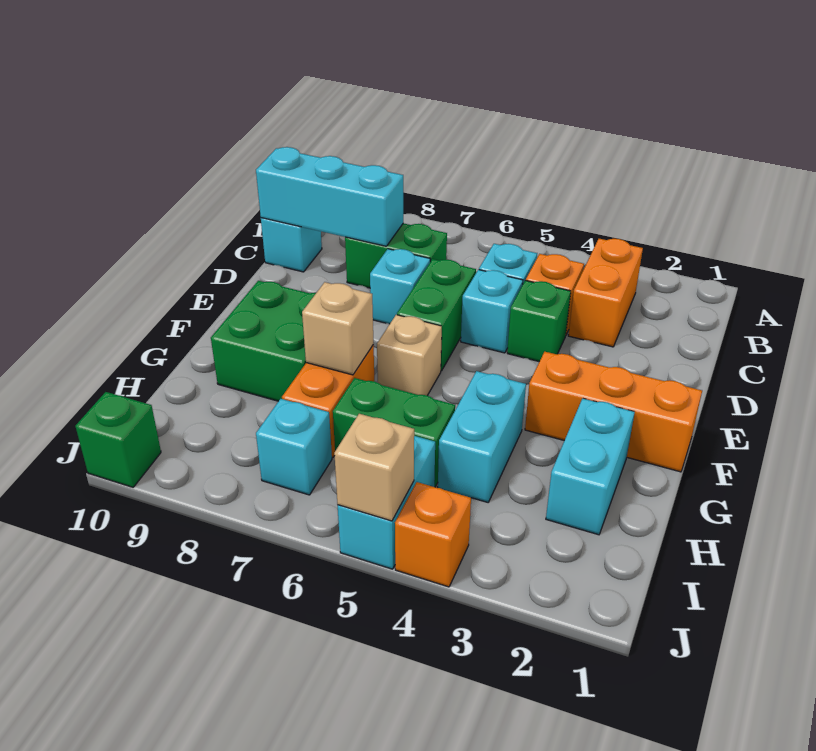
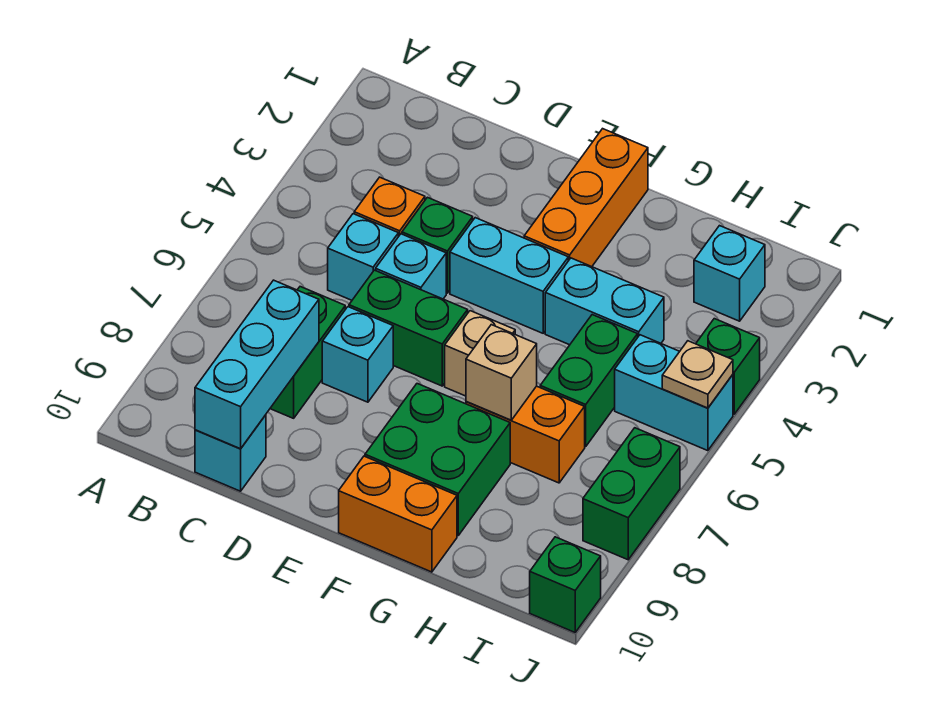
orange brick B3:C3 level 1 -> orange brick F10:G10 level 1
cyan brick G2:H2 level 1 -> cyan brick E4:F4 level 1
cyan brick I7 level 1 -> cyan brick I2 level 1
orange brick J4 level 1 -> green brick J4 level 1
tan brick J5 level 2 -> tan plate J5 level 2
none -> green brick J7:J8 level 1

